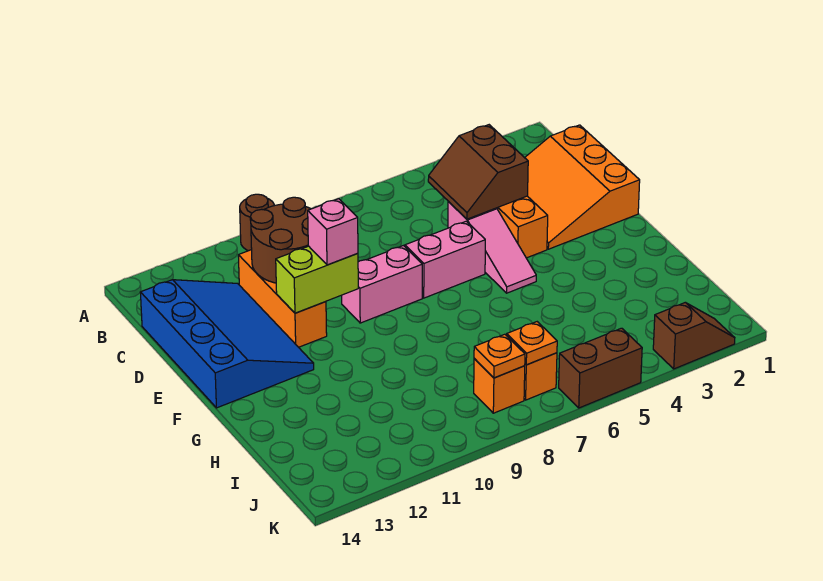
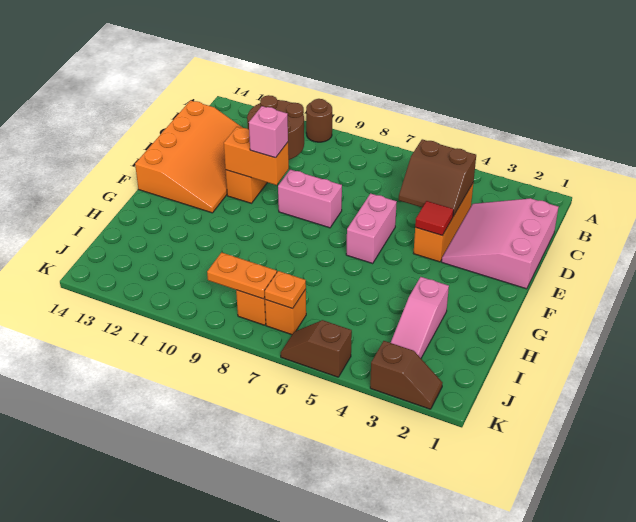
orange slope C1:E3 level 1 top 1 -> pink slope C1:E3 level 1 top 1
brown slope C4:D5 level 2 top 4 -> brown slope C4:D5 level 2 top C
blue slope C12:F14 level 1 top 14 -> orange slope C12:F14 level 1 top 14
pink slope D5:F5 level 1 top D -> pink slope H3:J3 level 1 top H
none -> red tile E4 level 2
pink brick E6:E7 level 1 -> pink brick E6:F6 level 1
lime brick E10:E11 level 2 -> orange brick E10:E11 level 2
orange plate J8 level 2 -> orange plate J8:J9 level 2
brown brick K5:K6 level 1 -> brown slope K5:K6 level 1 top 5

